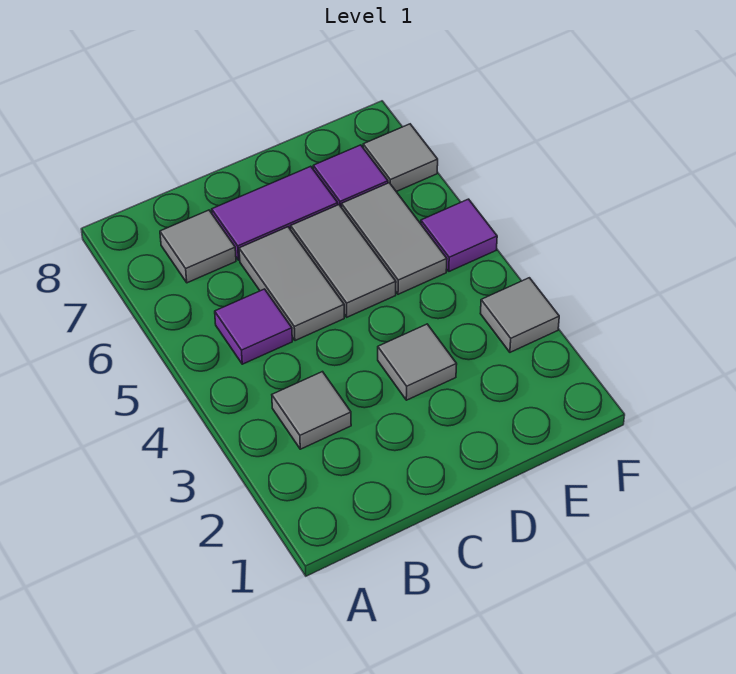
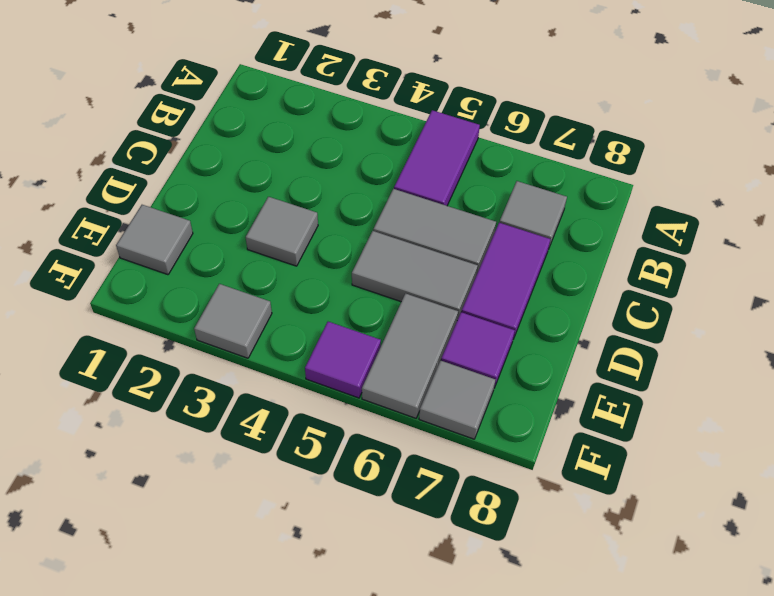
grey tile B3 level 1 -> grey tile E1 level 1
purple tile B5 level 1 -> purple tile A5:B5 level 1
grey tile E5:E6 level 1 -> grey tile E6:F6 level 1

